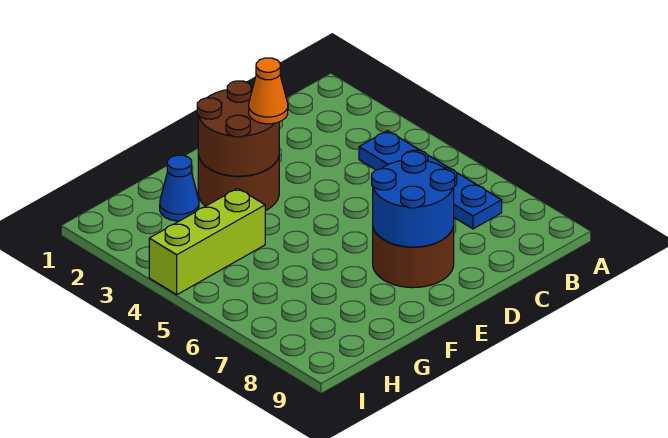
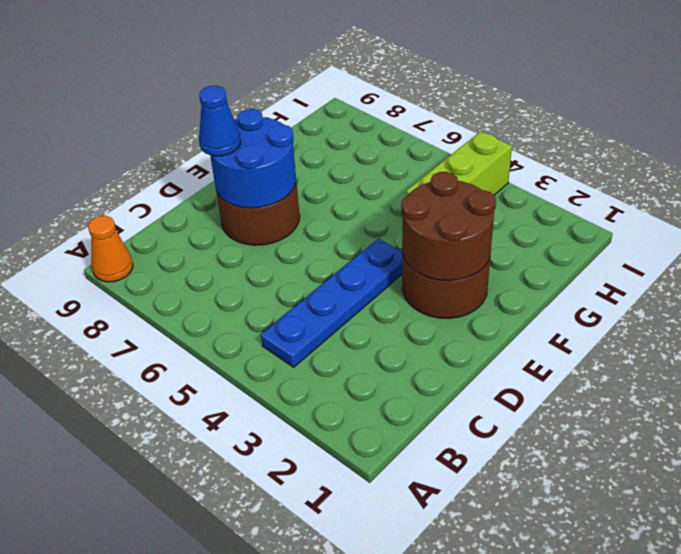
blue plate B4:B7 level 1 -> blue plate B4:E4 level 1
orange cone E3 level 3 -> orange cone A9 level 1
blue cone G2 level 1 -> blue cone D8 level 3

